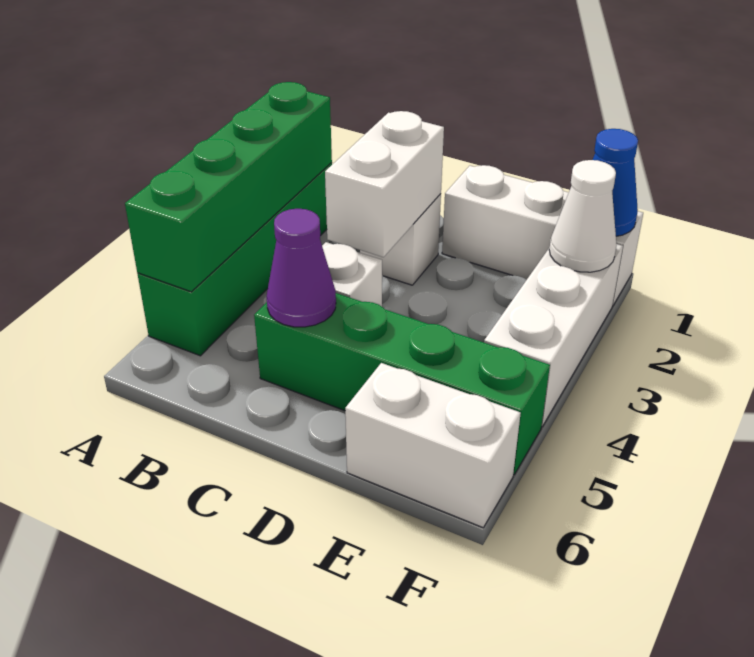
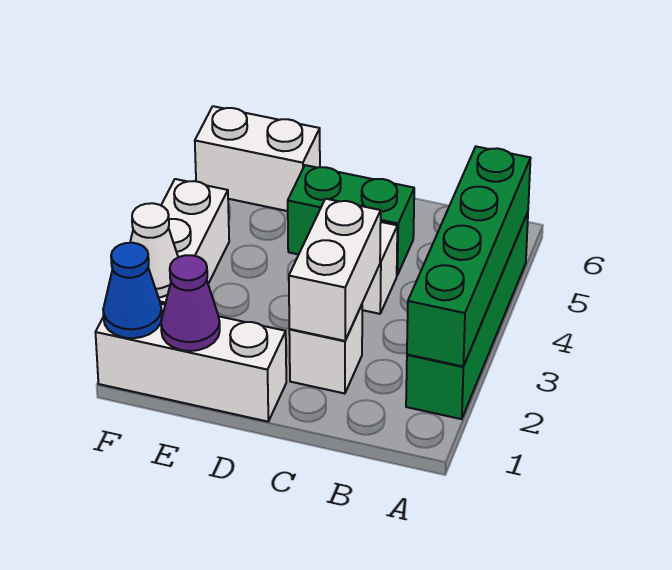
green brick C5:F5 level 1 -> green brick C5:D5 level 1
purple cone C5 level 2 -> purple cone E1 level 2

